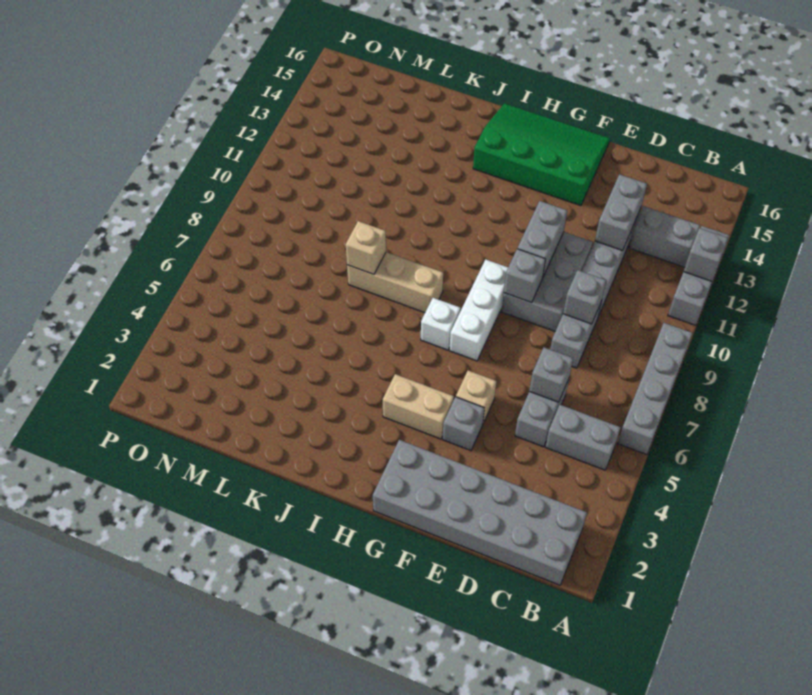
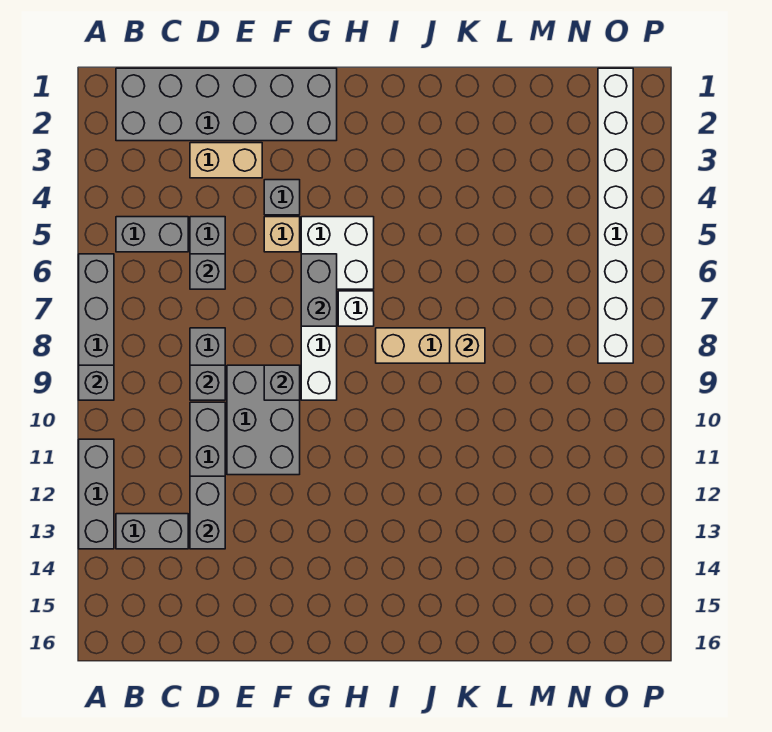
grey brick A12 level 2 -> grey brick A9 level 2
grey brick F10:F11 level 2 -> grey brick G6:G7 level 2
green slope F14:I16 level 1 top 14 -> none
tan brick G4:H4 level 1 -> tan brick D3:E3 level 1
none -> white brick G5:H6 level 1
none -> white brick O1:O8 level 1

